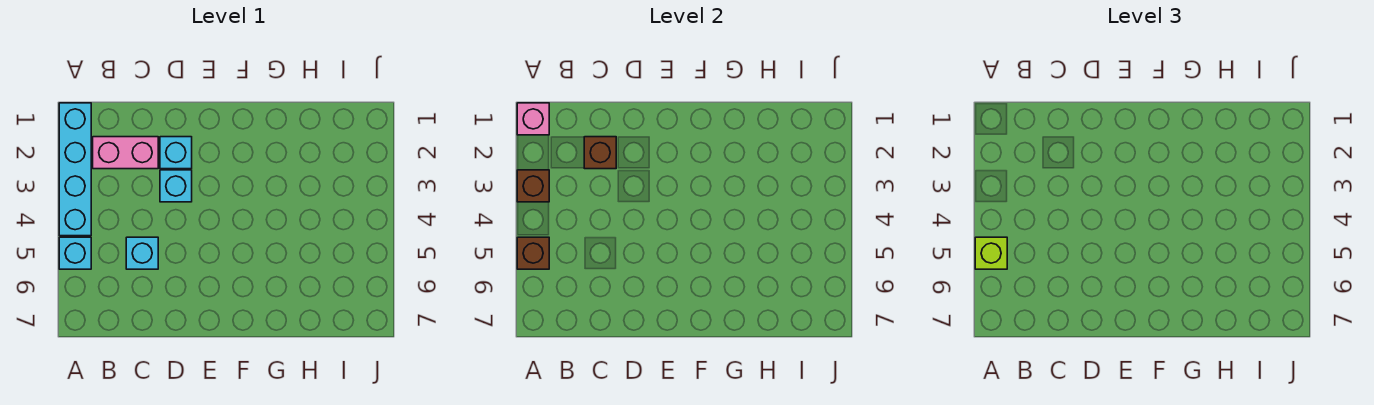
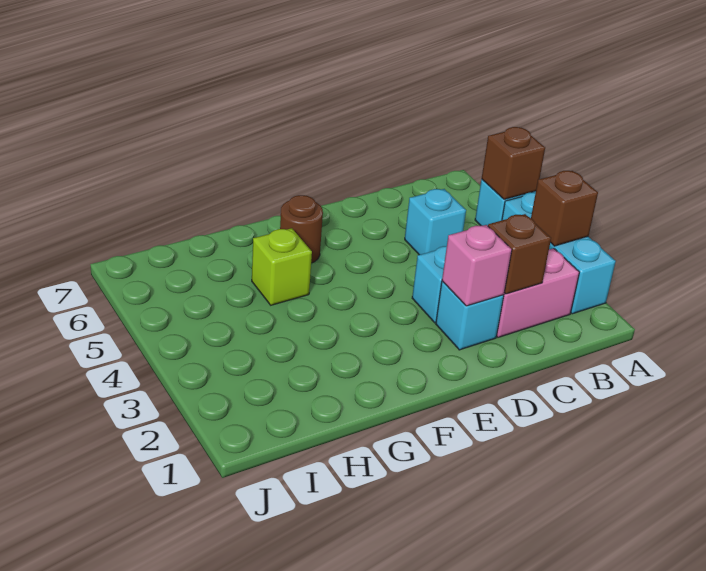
cyan brick A1:A4 level 1 -> cyan brick A2:A4 level 1
pink brick A1 level 2 -> pink brick D2 level 2
lime brick A5 level 3 -> lime brick G5 level 1
none -> brown round brick F6 level 1

